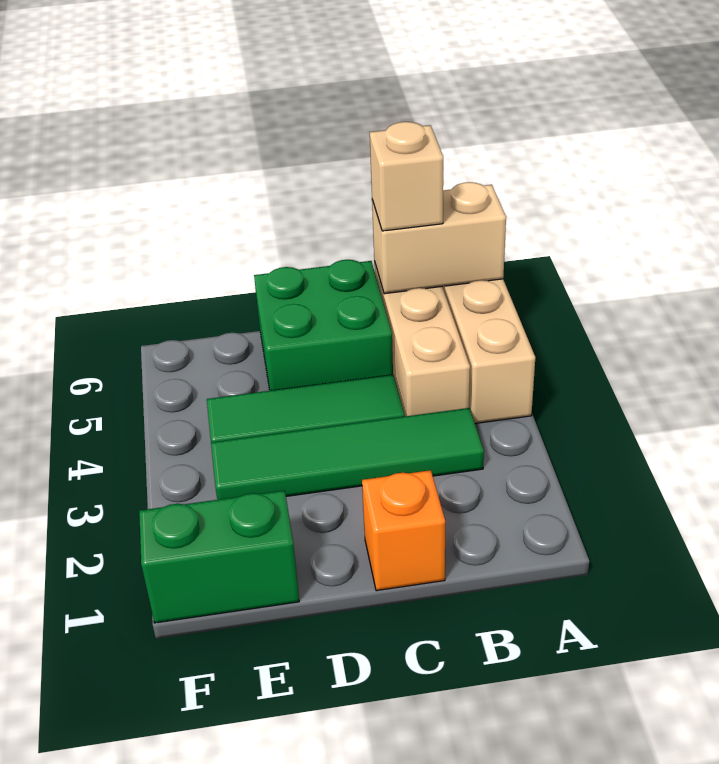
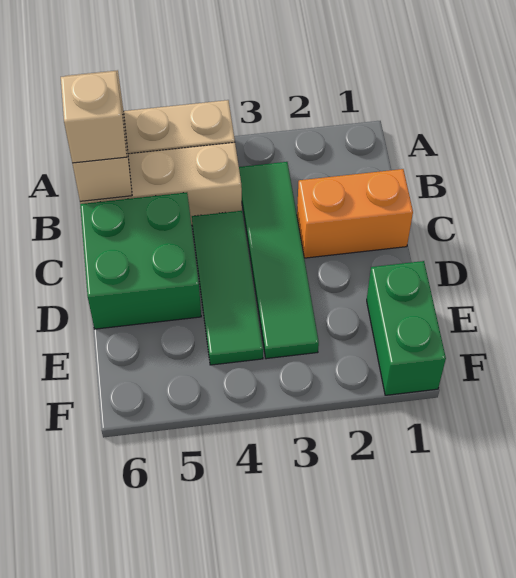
orange brick C1 level 1 -> orange brick C1:C2 level 1

